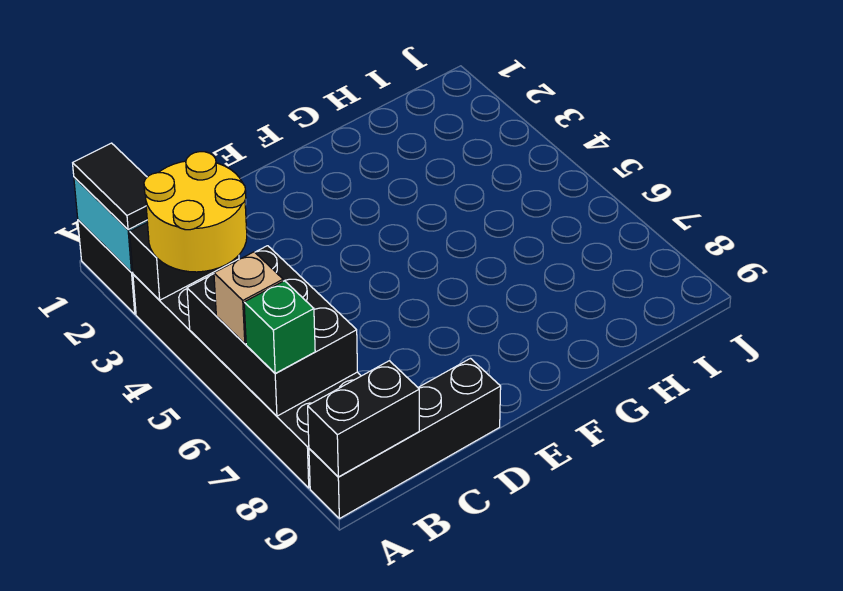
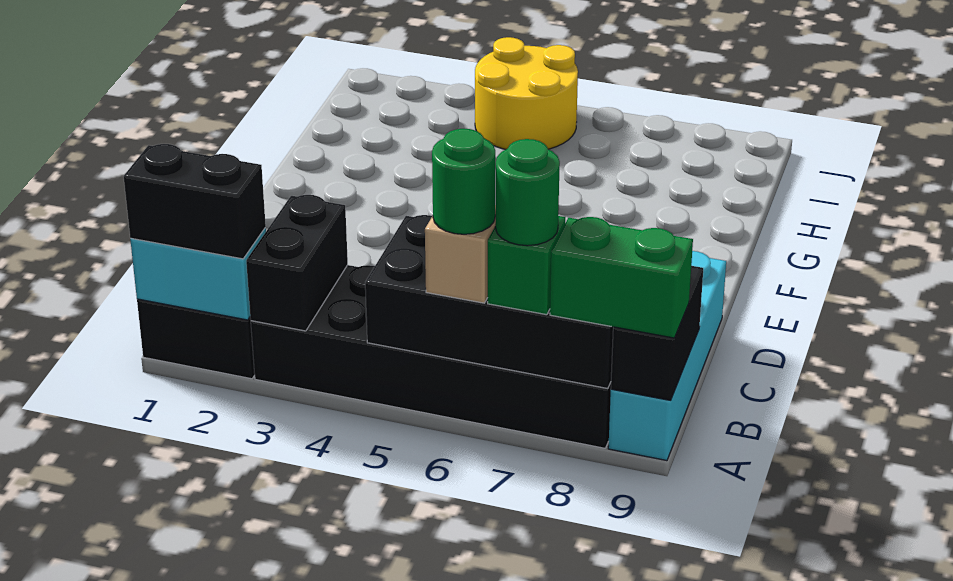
black tile A1:A2 level 3 -> black brick A1:A2 level 3
yellow round brick A3:B4 level 3 -> yellow round brick I4:J5 level 1
black brick A5:B7 level 2 -> black brick A5:B8 level 2
none -> green round brick A6 level 4
none -> green round brick A7 level 4
none -> green brick A8:A9 level 3
black brick A9:D9 level 1 -> cyan brick A9:D9 level 1

